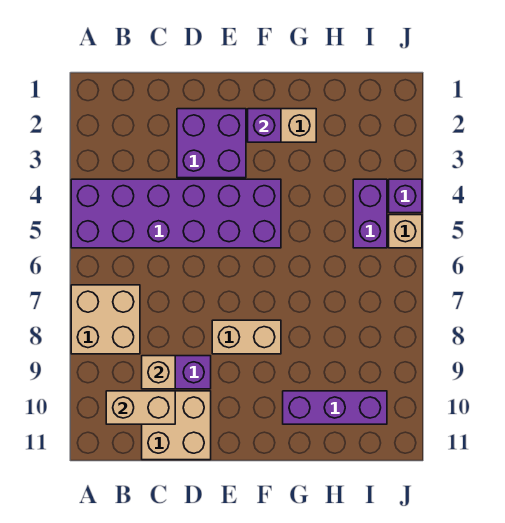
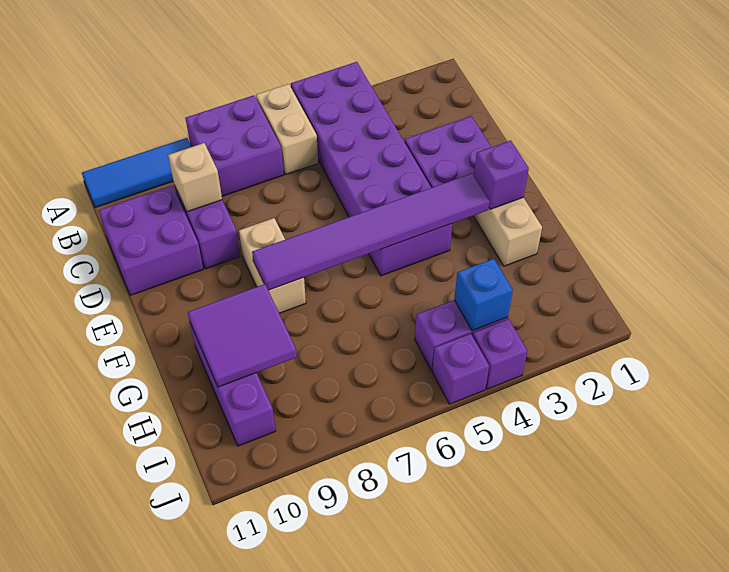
tan brick A7:B8 level 1 -> purple brick A7:B8 level 1
none -> blue tile A9:A11 level 1
tan brick B10:C10 level 2 -> tan brick A6:B6 level 1
tan brick C10:D11 level 1 -> purple brick C10:D11 level 1
none -> purple tile F3:F8 level 2
none -> purple tile G9:H10 level 2
none -> blue brick I4 level 2
tan brick J5 level 1 -> purple brick J5 level 1

